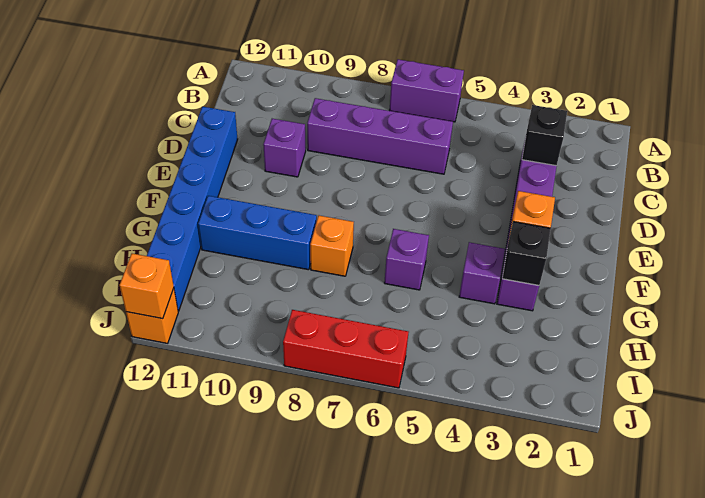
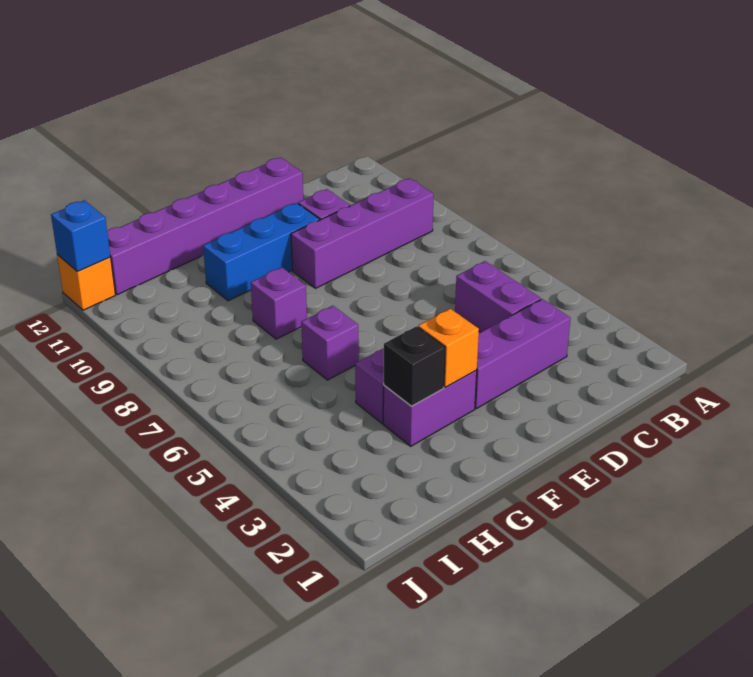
purple brick A6:A7 level 1 -> purple brick C4:C5 level 1
black brick C3 level 2 -> none
purple brick C6:C9 level 1 -> purple brick B9:E9 level 1
blue brick D12:I12 level 1 -> purple brick D12:I12 level 1
orange brick G8 level 1 -> purple brick G8 level 1
blue brick G9:G11 level 1 -> blue brick E10:G10 level 1
red brick J6:J8 level 1 -> none
orange brick J12 level 2 -> blue brick J12 level 2

